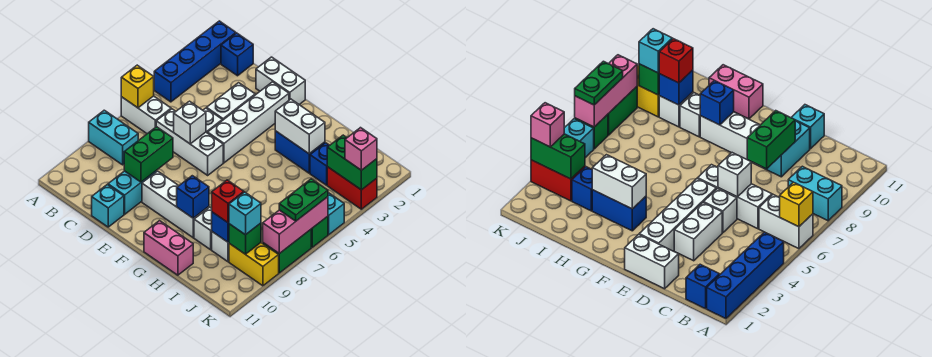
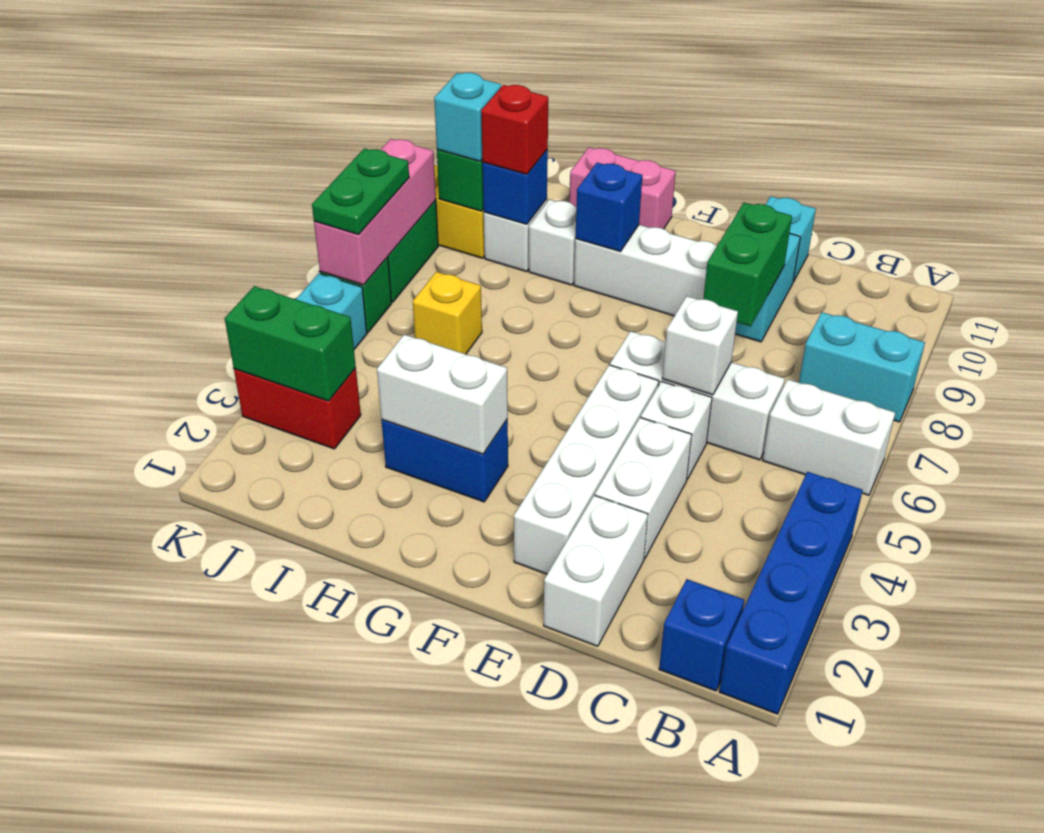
yellow brick A6 level 2 -> yellow brick I6 level 1
white brick D1:E1 level 1 -> white brick D1:D2 level 1
blue brick I3 level 1 -> none
pink brick K3 level 3 -> none

